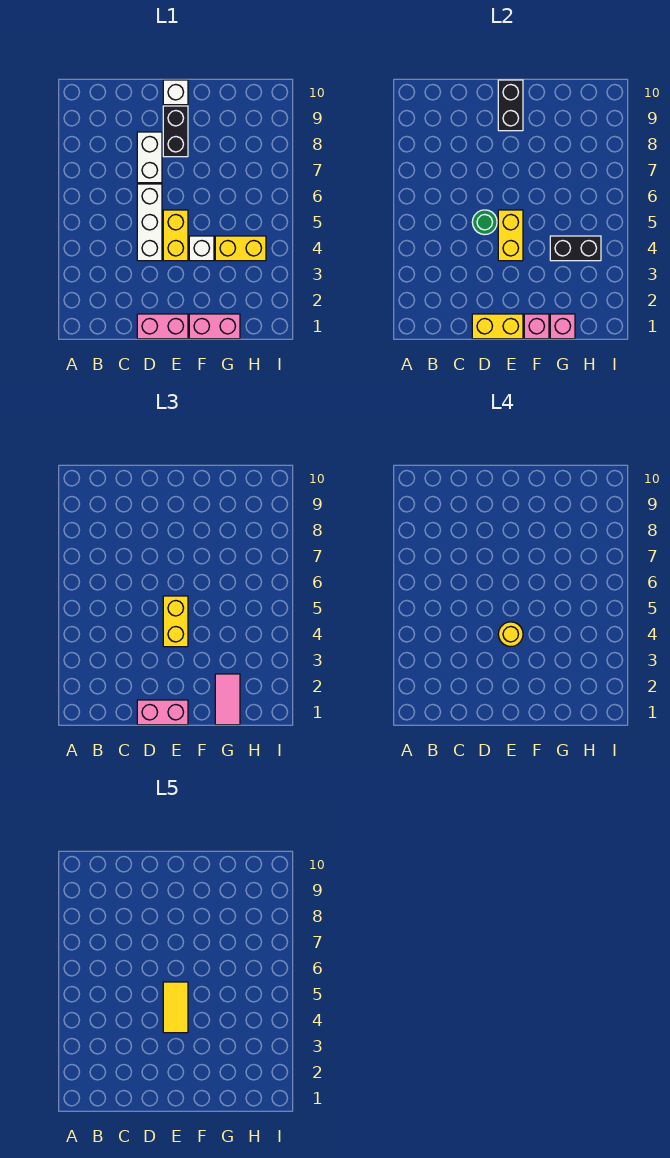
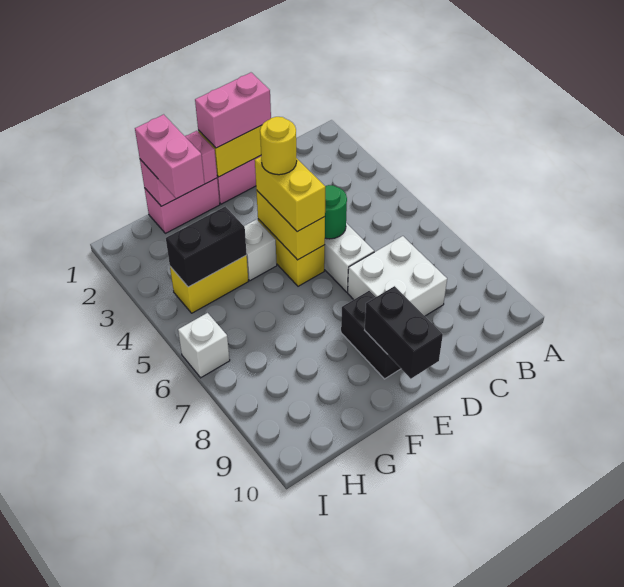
white brick D7:D8 level 1 -> white brick C7:D8 level 1
yellow tile E4:E5 level 5 -> none
white brick E10 level 1 -> white brick I6 level 1
pink tile G1:G2 level 3 -> pink brick G1:G2 level 3

